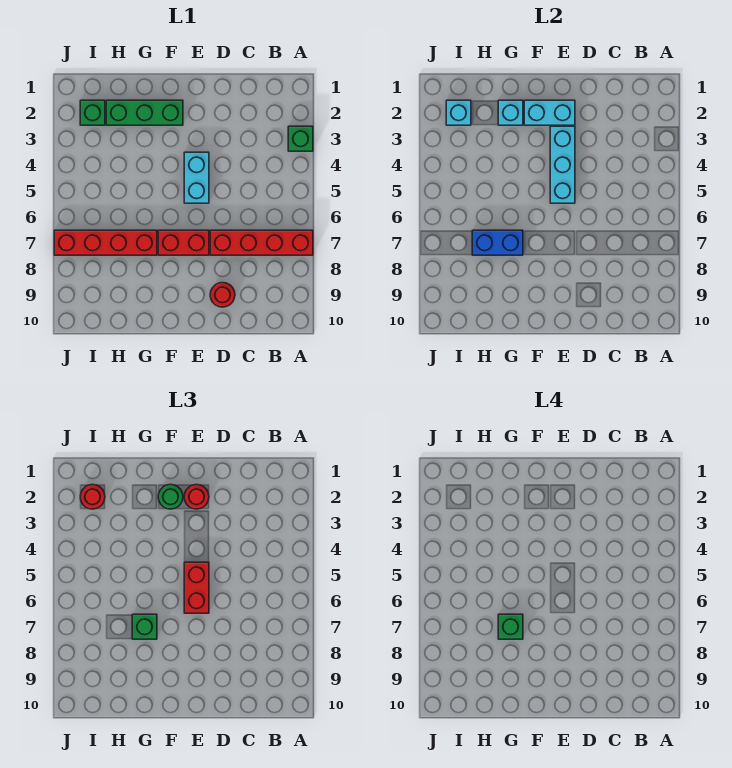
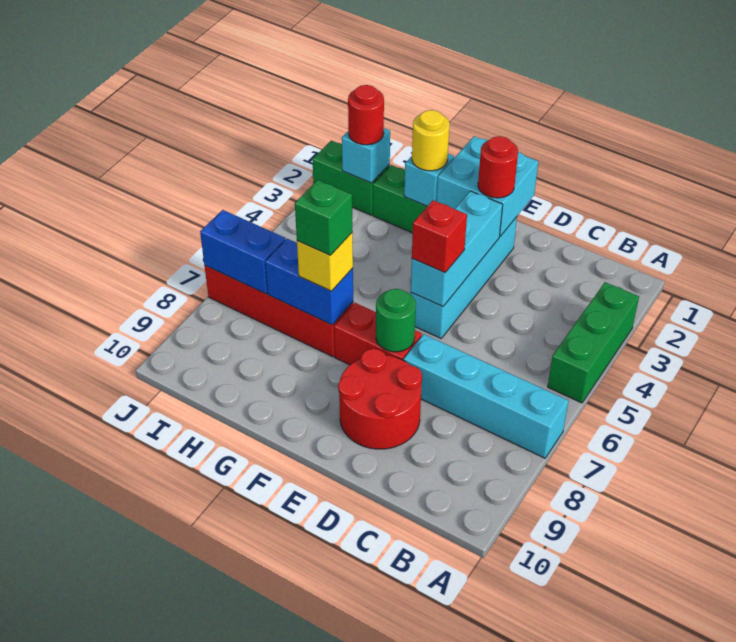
green brick A3 level 1 -> green brick A3:A5 level 1
red brick A7:D7 level 1 -> cyan brick A7:D7 level 1
red round brick D9 level 1 -> red round brick D8:E9 level 1
cyan brick E2:F2 level 2 -> cyan brick E1:F2 level 2
cyan brick E4:E5 level 1 -> cyan brick E2:E5 level 1
red brick E5:E6 level 3 -> red brick E5 level 3
green round brick F2 level 3 -> green round brick E7 level 2
none -> yellow round brick G2 level 3
green brick G7 level 3 -> yellow brick G7 level 3
green brick I2 level 1 -> green brick I2:J2 level 1
none -> blue brick I7:J7 level 2

